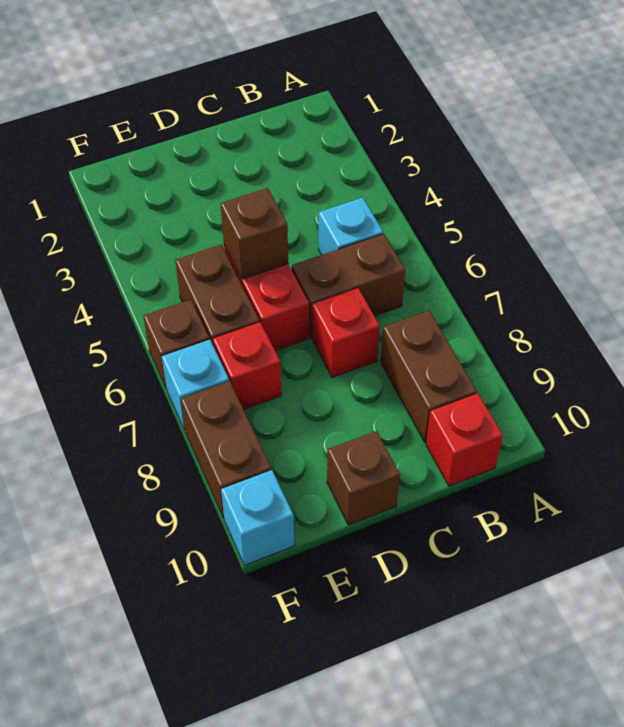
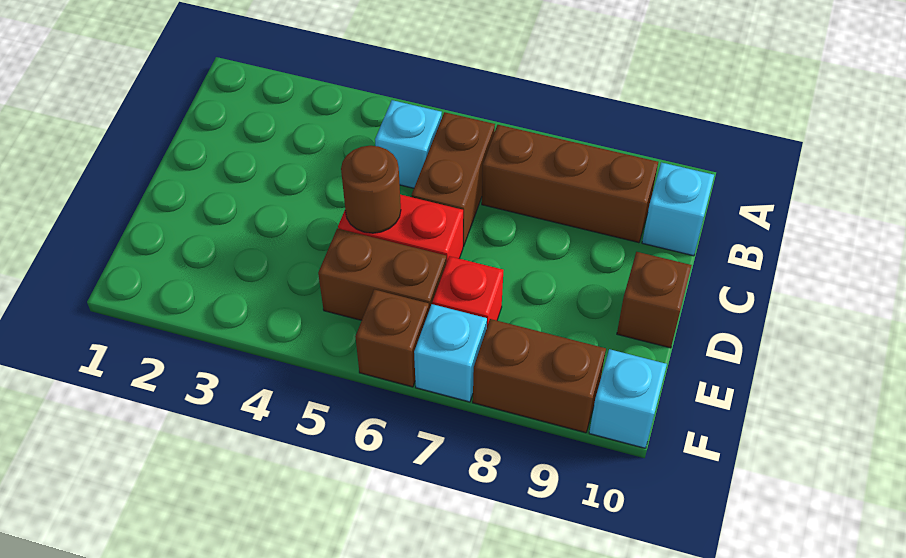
brown brick B8:B9 level 1 -> brown brick B7:B9 level 1
red brick B10 level 1 -> cyan brick B10 level 1
red brick C7 level 1 -> none
brown brick D5 level 2 -> brown round brick D5 level 2

